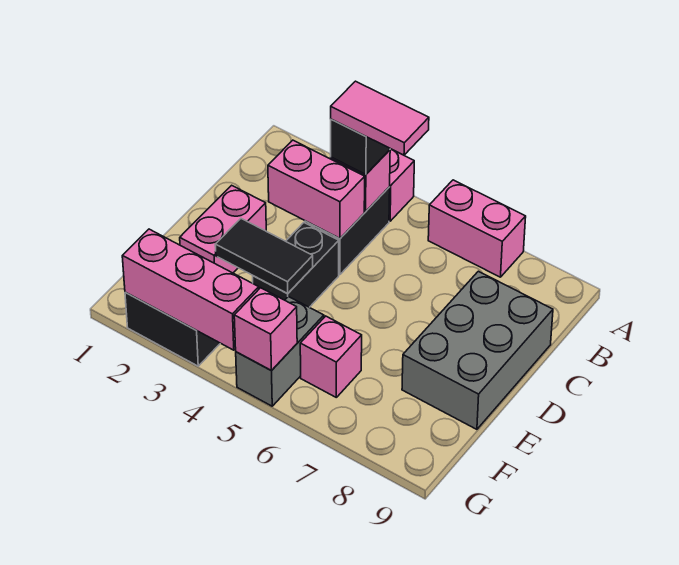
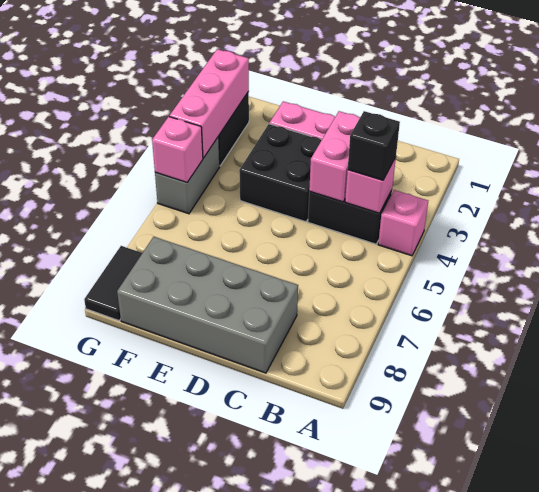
pink brick A6:A7 level 1 -> none
pink tile B4:B5 level 4 -> none
grey brick C8:E9 level 1 -> grey brick C8:F9 level 1
black brick D4:E4 level 1 -> black brick D3:E4 level 1
black tile E3:E4 level 2 -> black tile G8:G9 level 1
grey brick F5:G5 level 1 -> grey brick G4:G5 level 1
pink brick F6 level 1 -> none

